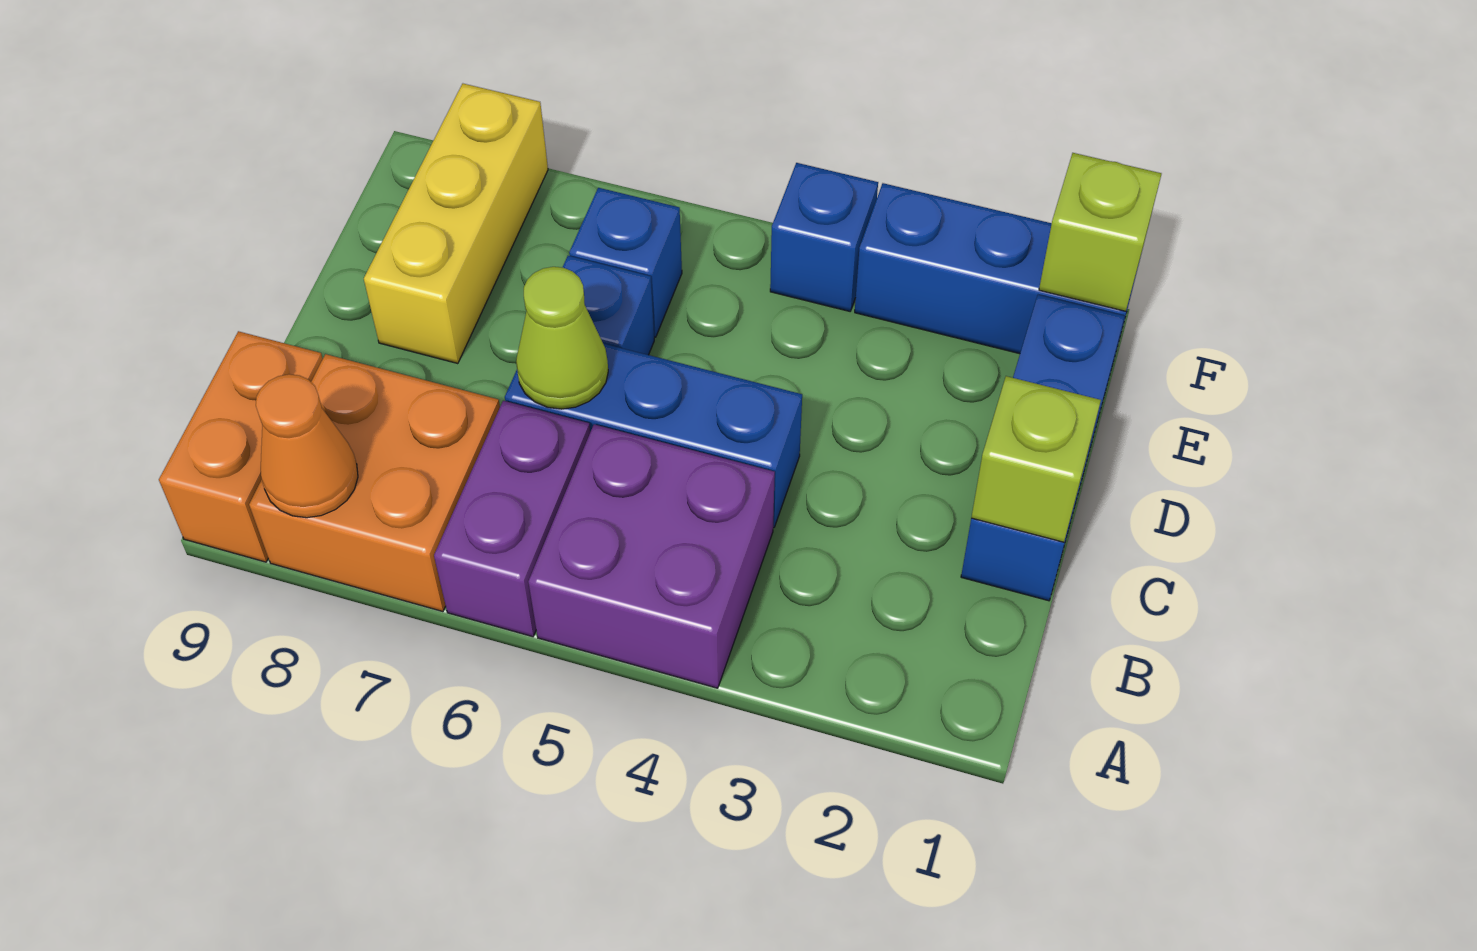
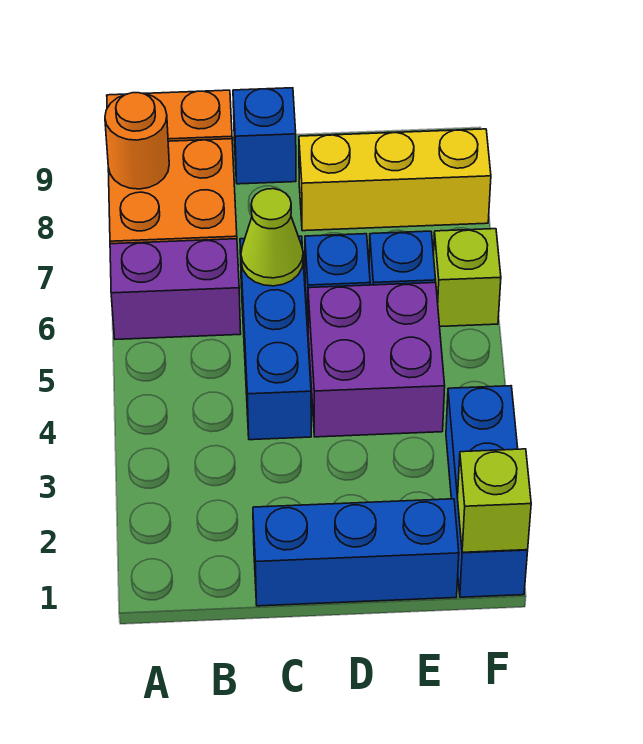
purple brick A4:B5 level 1 -> purple brick D4:E5 level 1
orange cone A8 level 2 -> orange round brick A8 level 2
lime brick C1 level 2 -> lime brick F6 level 1
blue brick F4 level 1 -> blue brick C9 level 1

